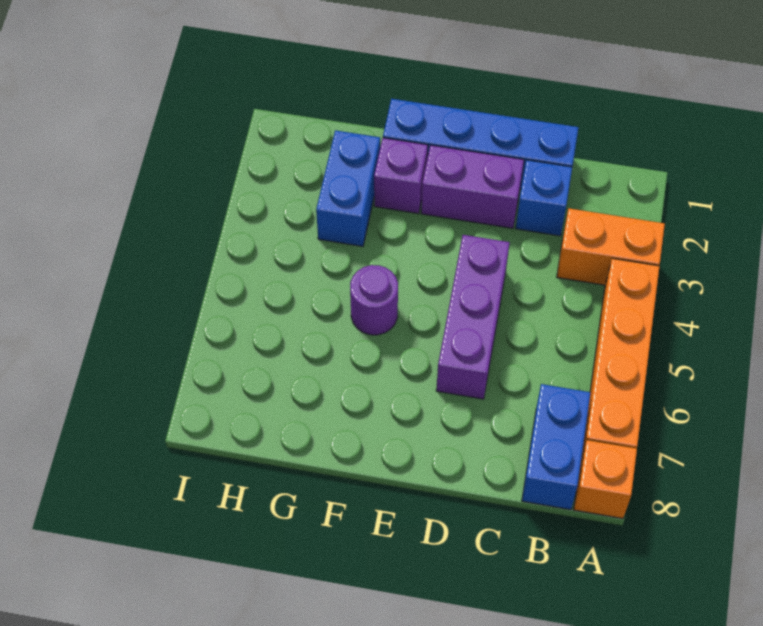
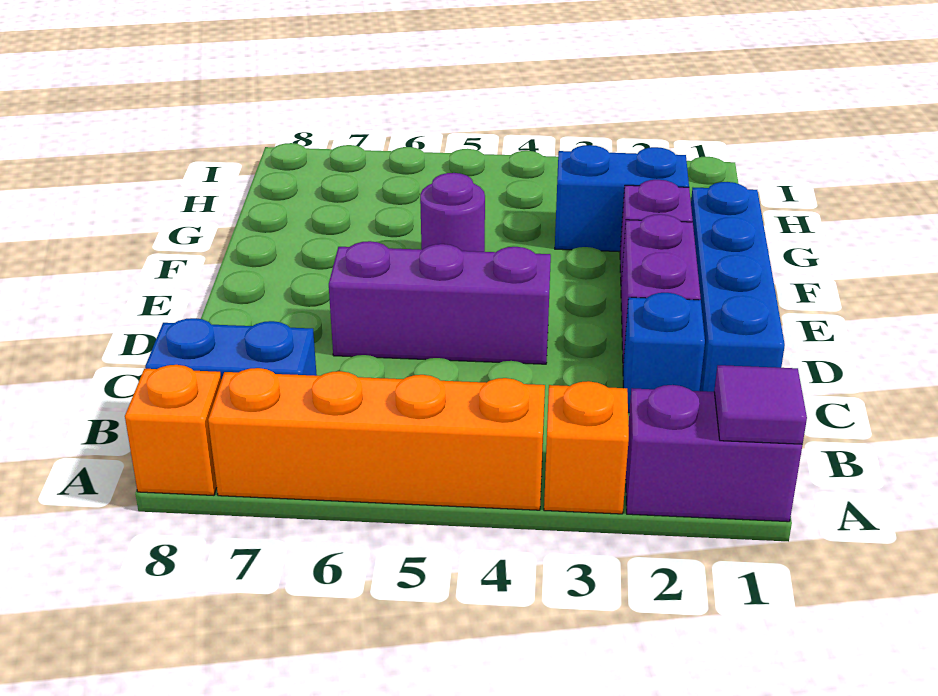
none -> purple brick A1:A2 level 1
none -> purple tile A1 level 2
orange brick A3:B3 level 1 -> orange brick A3 level 1

